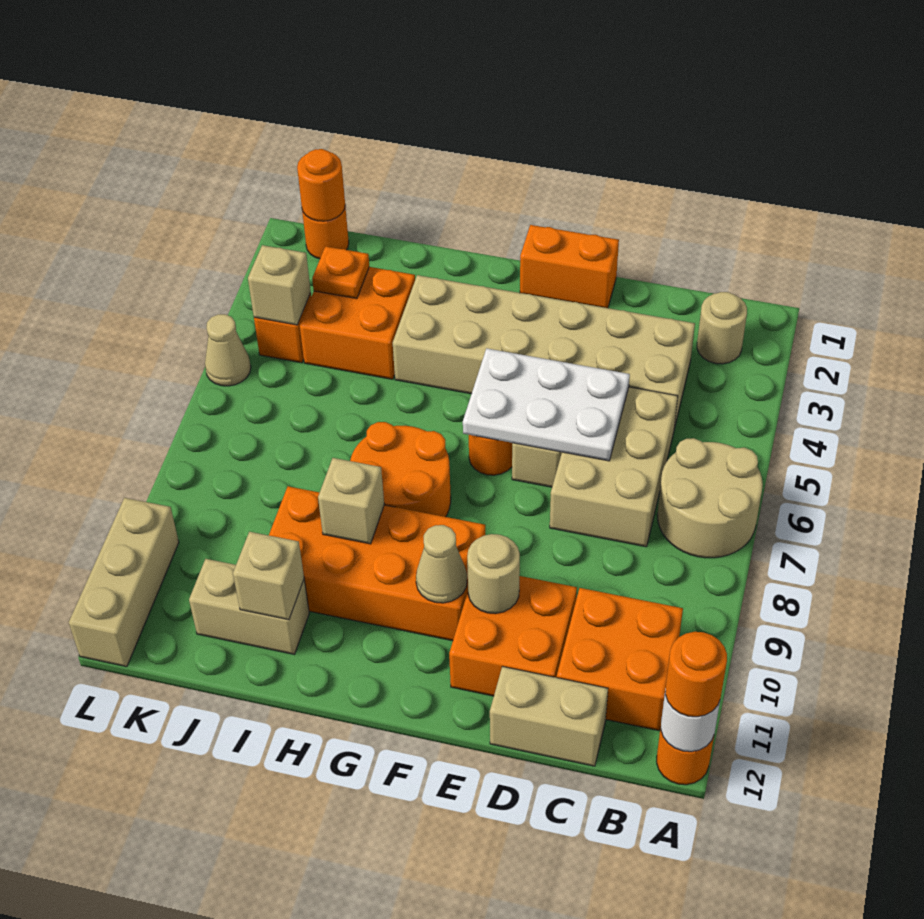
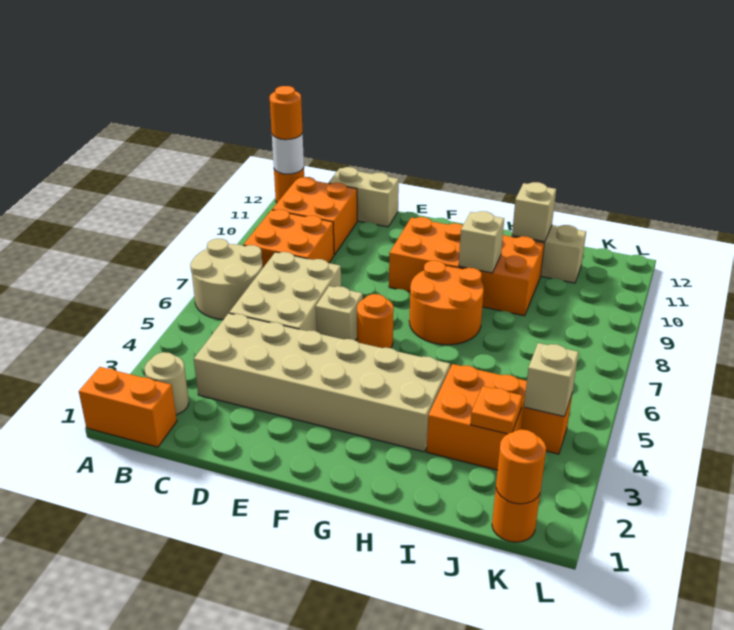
white plate D5:F6 level 2 -> none
orange brick D10:E11 level 1 -> orange brick B8:C9 level 1
orange brick E1:F1 level 1 -> orange brick A1:B1 level 1
tan round brick E10 level 2 -> none
tan cone F10 level 2 -> none
tan cone L5 level 1 -> none
tan brick L10:L12 level 1 -> none

